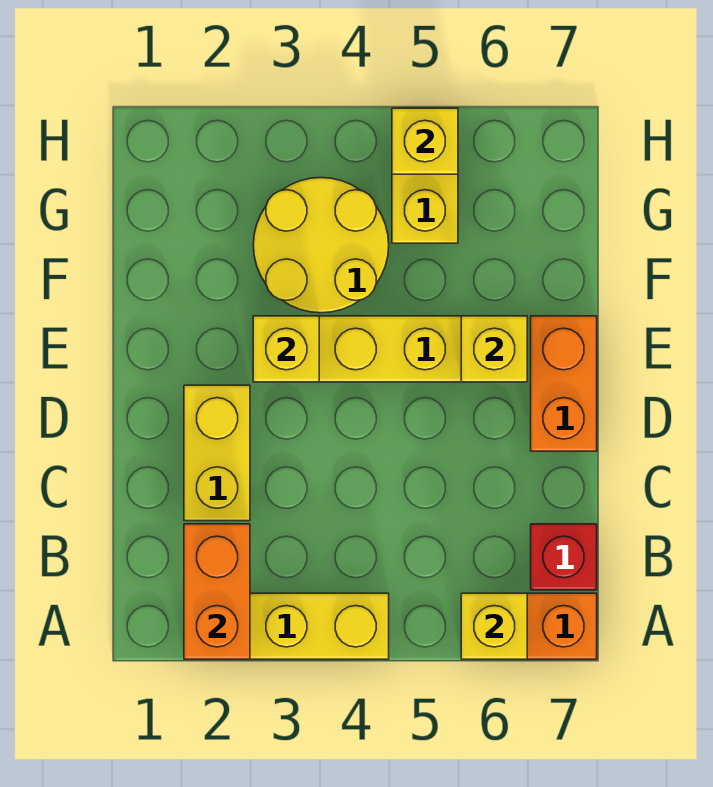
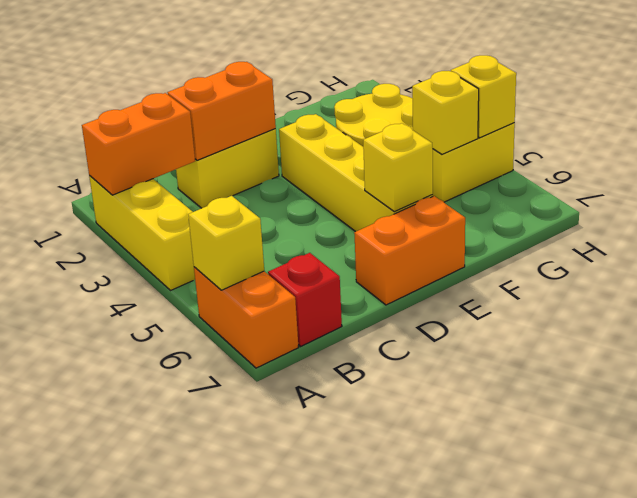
none -> orange brick C2:D2 level 2
yellow brick E3 level 2 -> yellow brick G5 level 2

